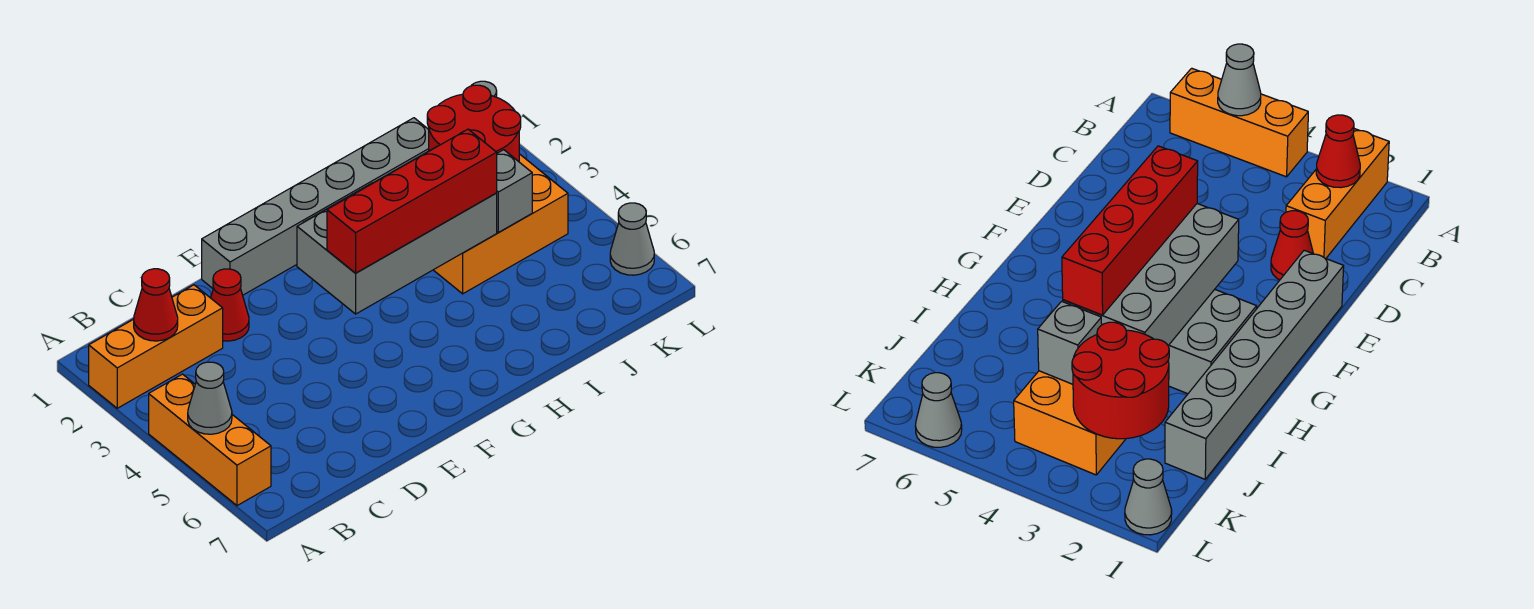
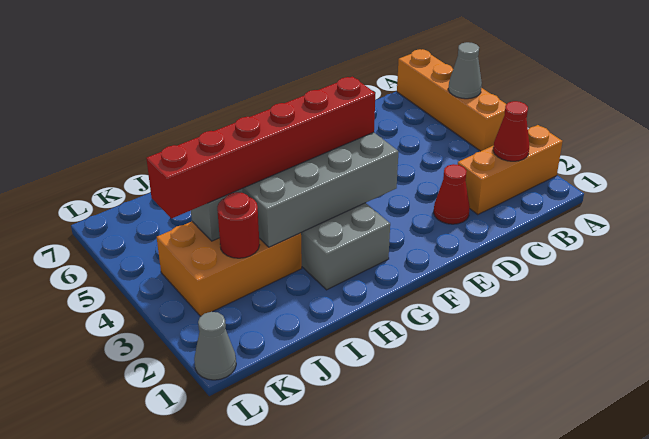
orange brick A4:A6 level 1 -> orange brick A4:A7 level 1
grey brick E1:J1 level 1 -> none
red brick F4:I4 level 3 -> red brick F4:K4 level 3
red round brick J2:K3 level 2 -> red round brick J3 level 2
grey cone L6 level 1 -> none

